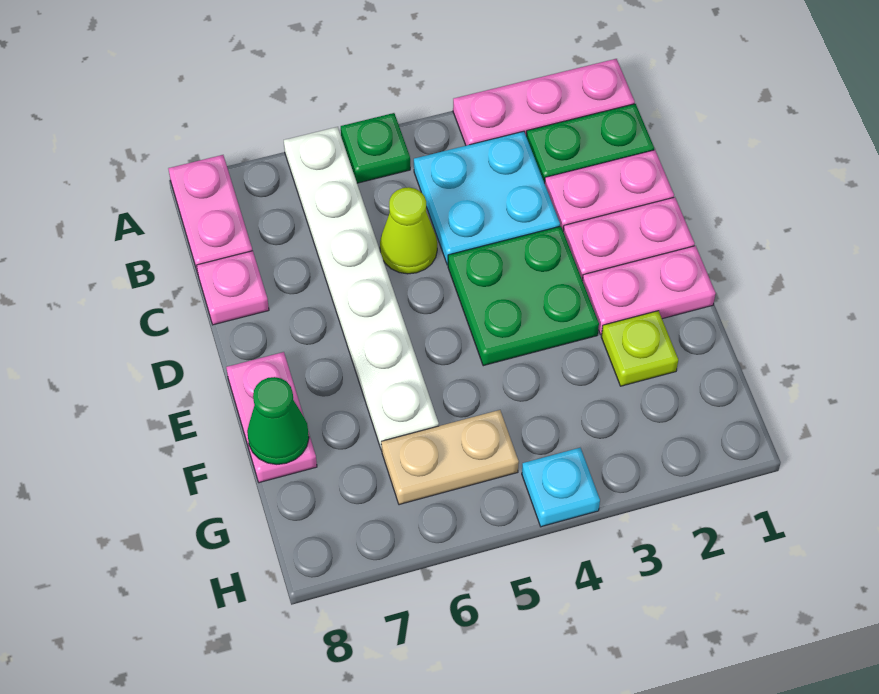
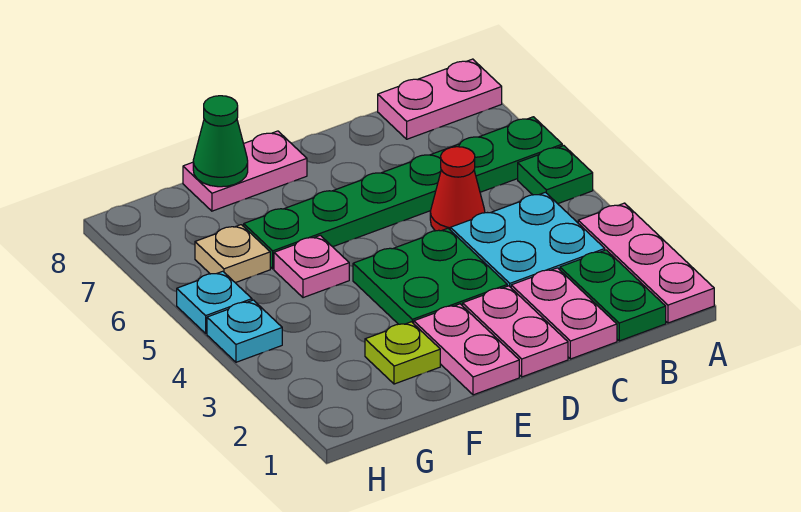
white plate A6:F6 level 1 -> green plate A6:F6 level 1
lime cone C5 level 1 -> red cone C5 level 1
pink plate C8 level 1 -> pink plate F5 level 1
tan plate G5:G6 level 1 -> tan plate G6 level 1
none -> cyan plate H5 level 1

